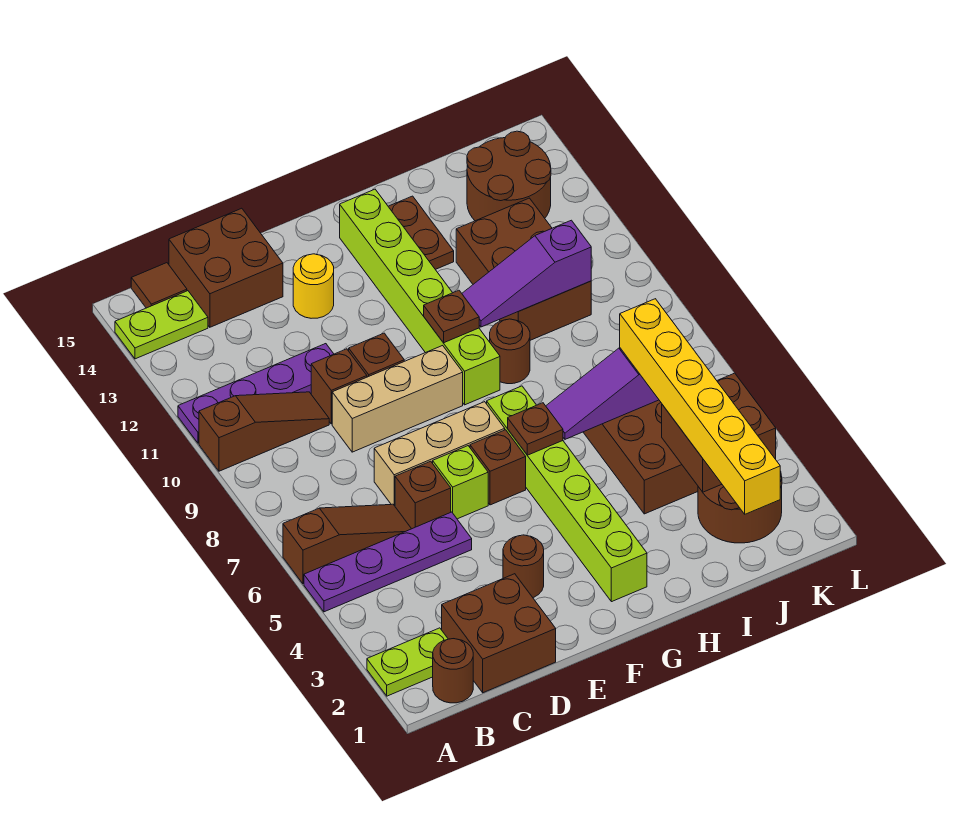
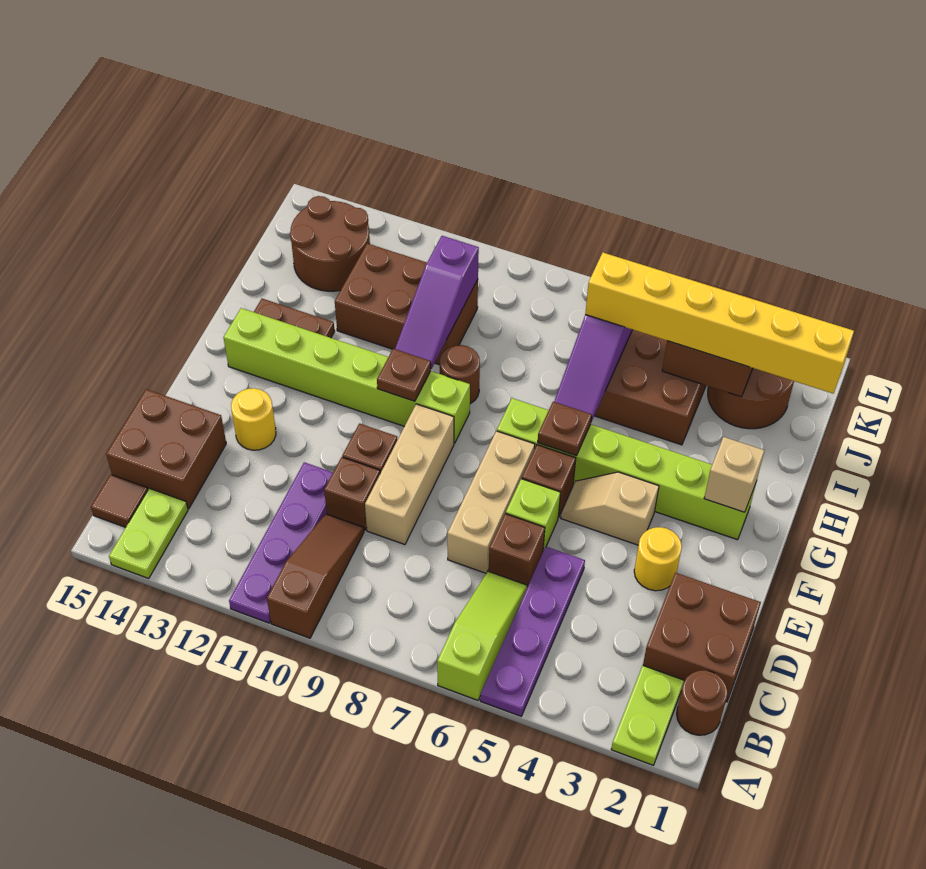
brown slope A6:C6 level 1 top A -> lime slope A6:C6 level 1 top A
brown round brick E3 level 1 -> yellow round brick E3 level 1
none -> tan slope F4:F5 level 1 top 4
none -> tan brick G2 level 2

